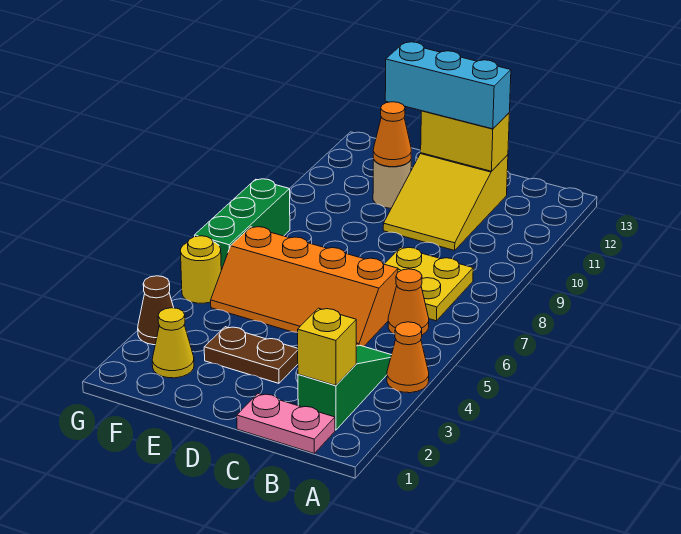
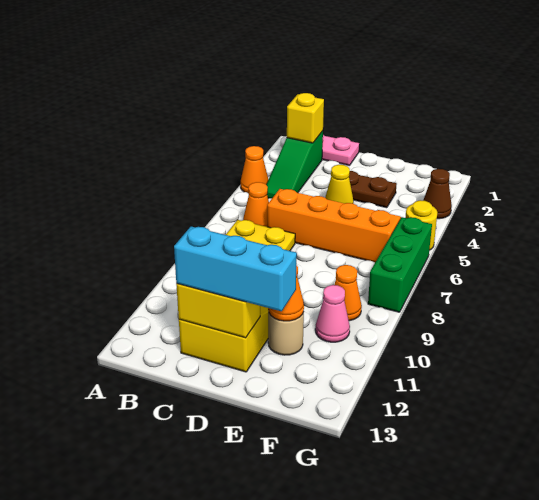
yellow cone F2 level 1 -> yellow cone D4 level 1
none -> orange cone F9 level 1
none -> pink cone F10 level 1

